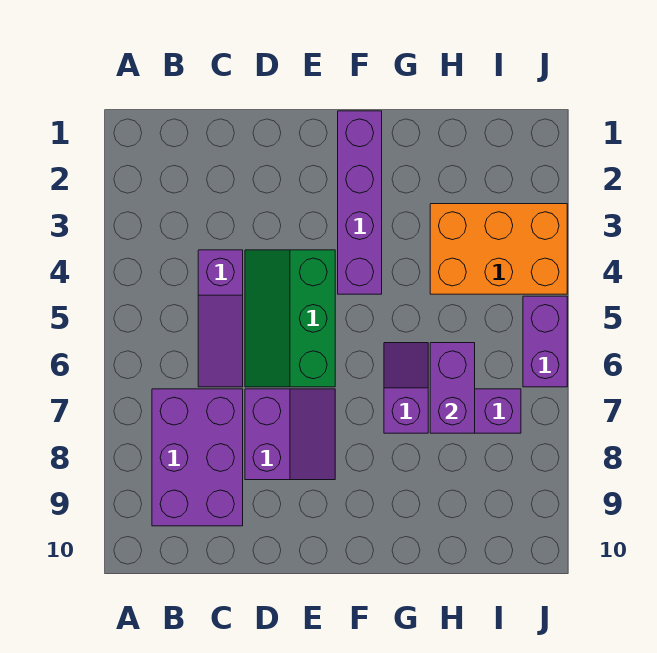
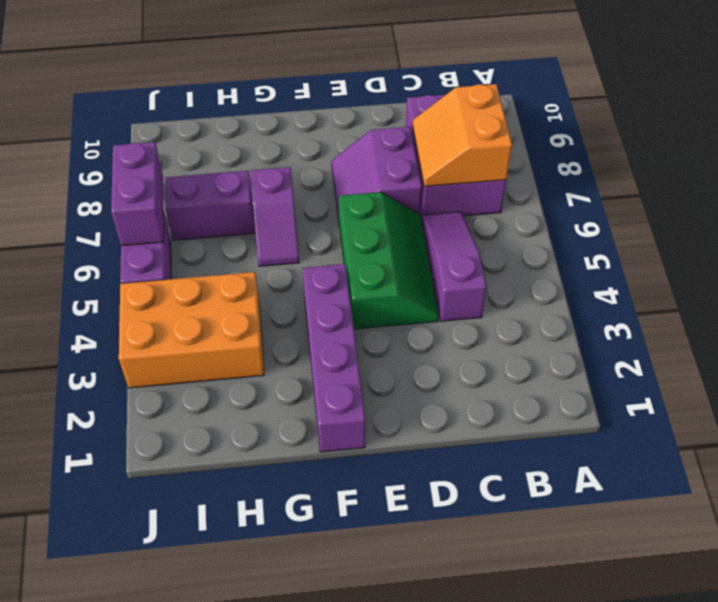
none -> orange slope B7:C8 level 2 top B
purple brick H6:H7 level 2 -> purple brick J6:J7 level 2

